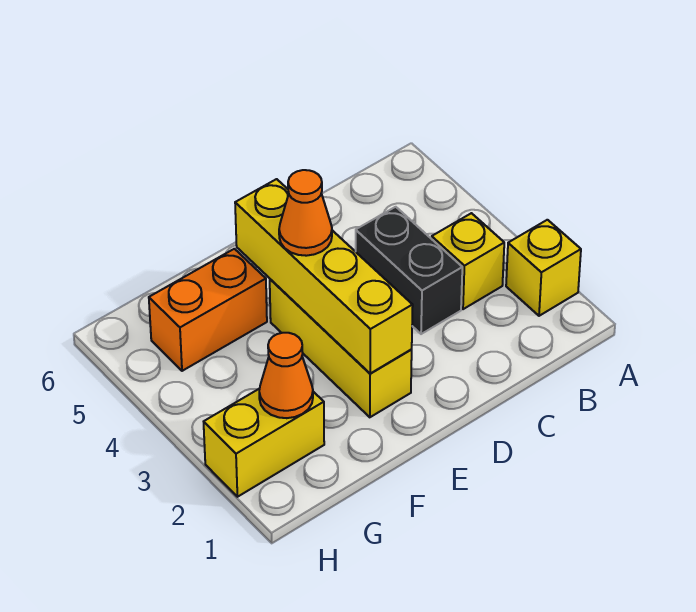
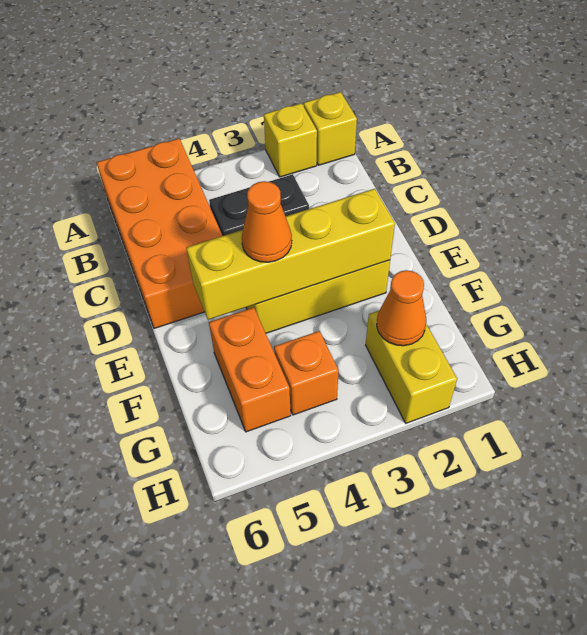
none -> orange brick A5:D6 level 1
yellow brick B3 level 1 -> yellow brick A1 level 1
none -> orange brick G4 level 1

